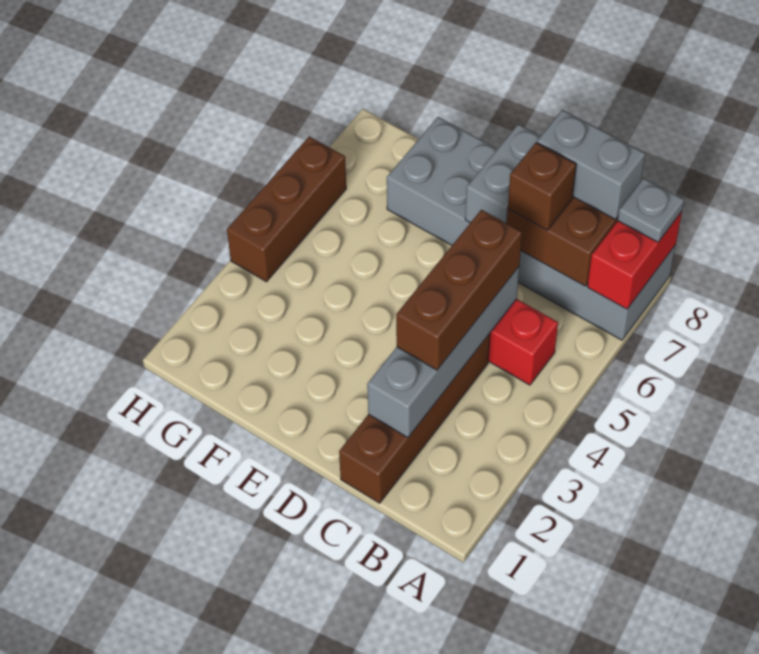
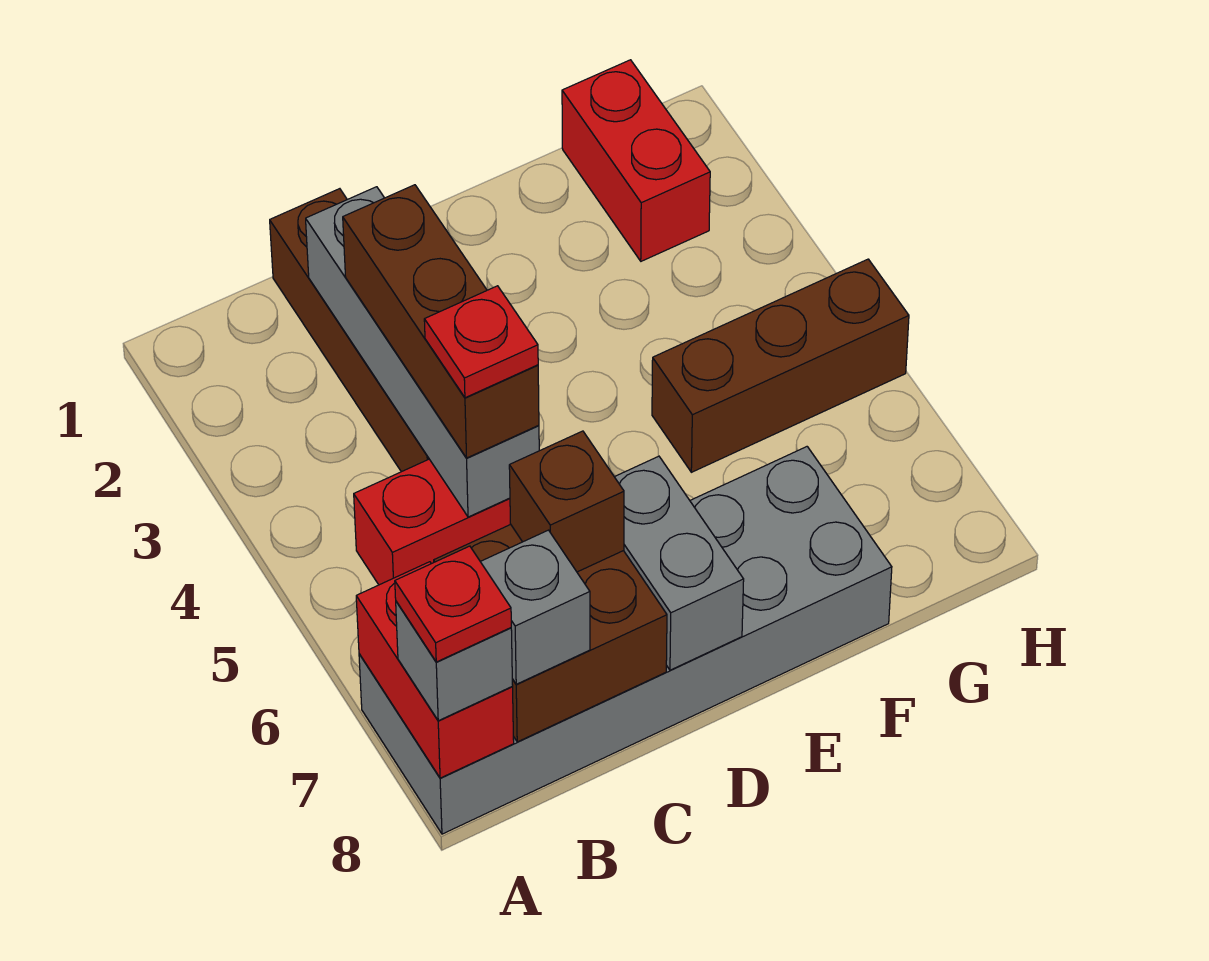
grey plate A8 level 3 -> grey brick A8 level 3
none -> red plate A8 level 4
grey brick B8:C8 level 3 -> grey brick B8 level 3
none -> red plate C5 level 4
none -> red brick G1:G2 level 1
brown brick H4:H6 level 1 -> brown brick F5:H5 level 1

